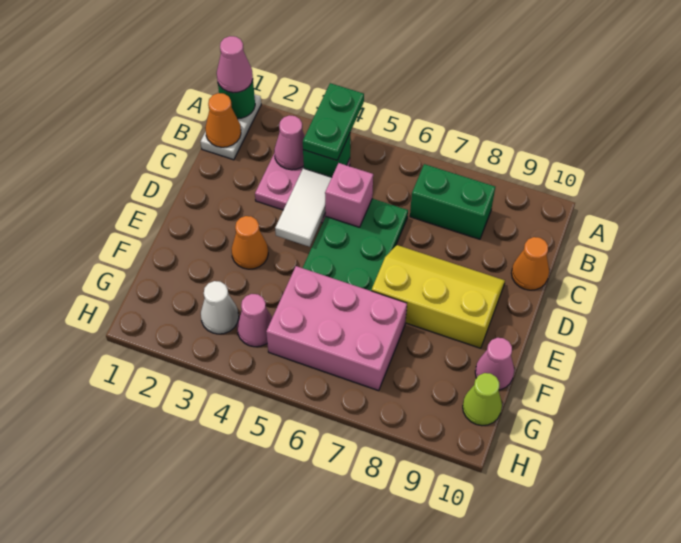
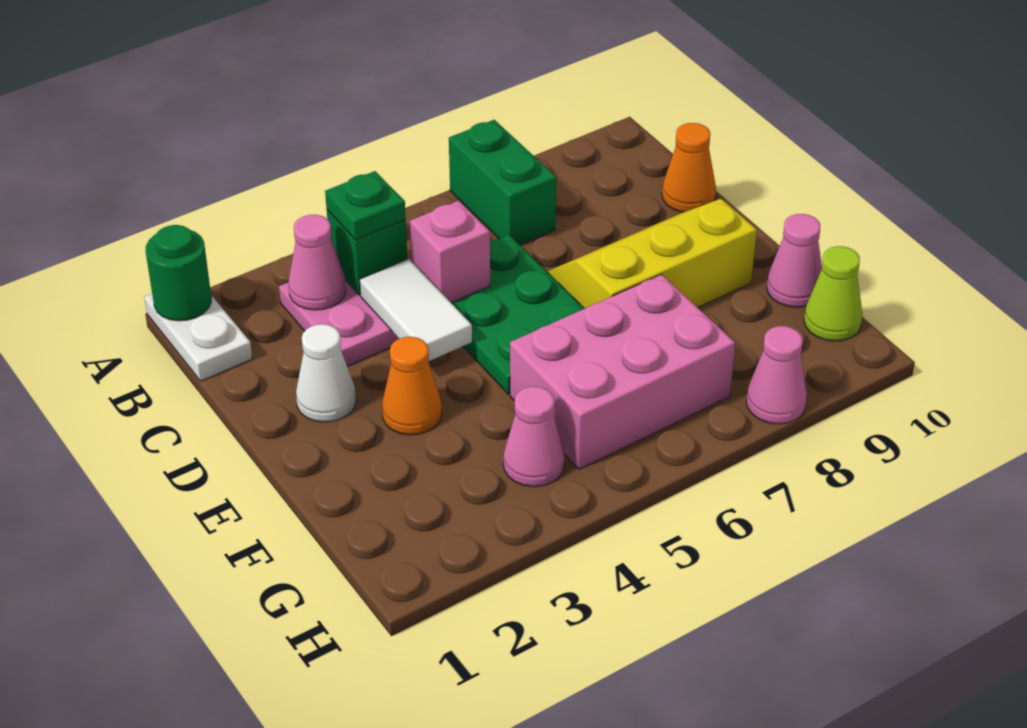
pink cone A1 level 3 -> pink cone H8 level 1
green plate A4:B4 level 3 -> green plate B4 level 3
orange cone B1 level 2 -> none
green brick B7:B8 level 1 -> green brick A7:B7 level 1
white cone G3 level 1 -> white cone D2 level 1

